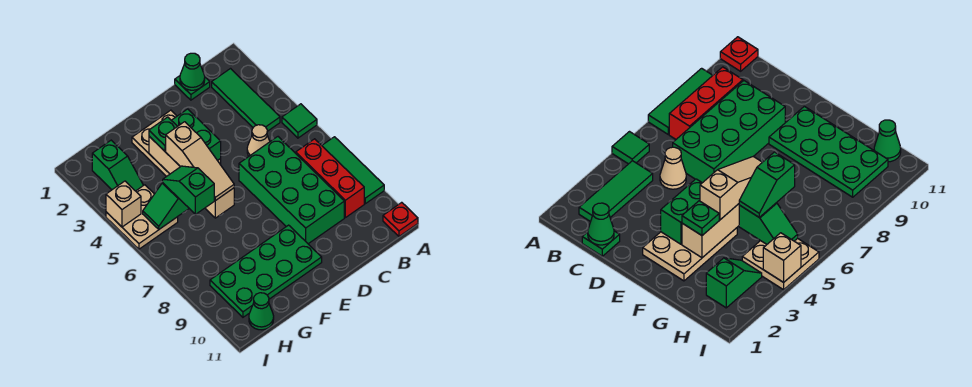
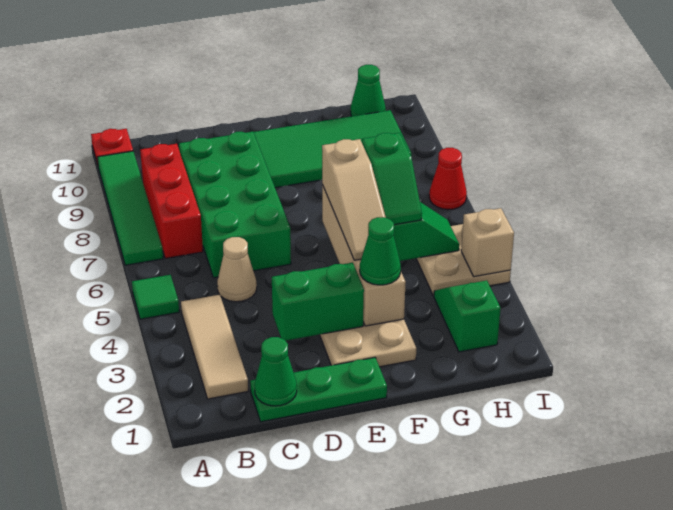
green tile A7:A9 level 1 -> green tile A7:A10 level 1
green tile B2:B4 level 1 -> tan tile B2:B4 level 1
green plate C1 level 1 -> green plate C1:E1 level 1
green brick E3:E4 level 2 -> green brick D3:E3 level 2
green plate E9:H10 level 1 -> green tile E9:H10 level 1
green plate F3 level 3 -> green cone F3 level 3
tan slope F4:F6 level 3 top 4 -> tan slope F4:F6 level 3 top 6
none -> red cone I7 level 1

